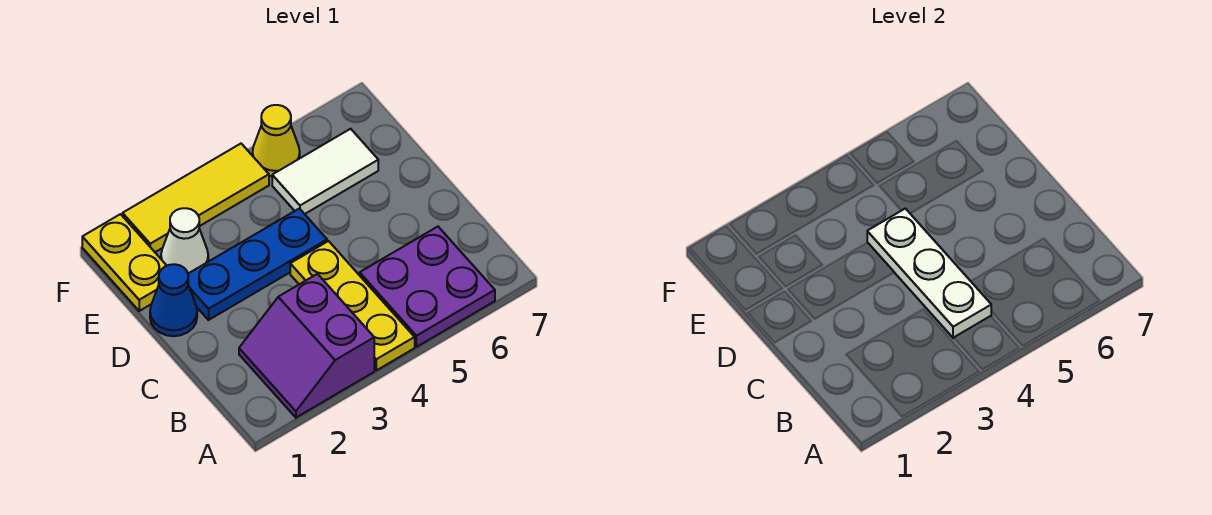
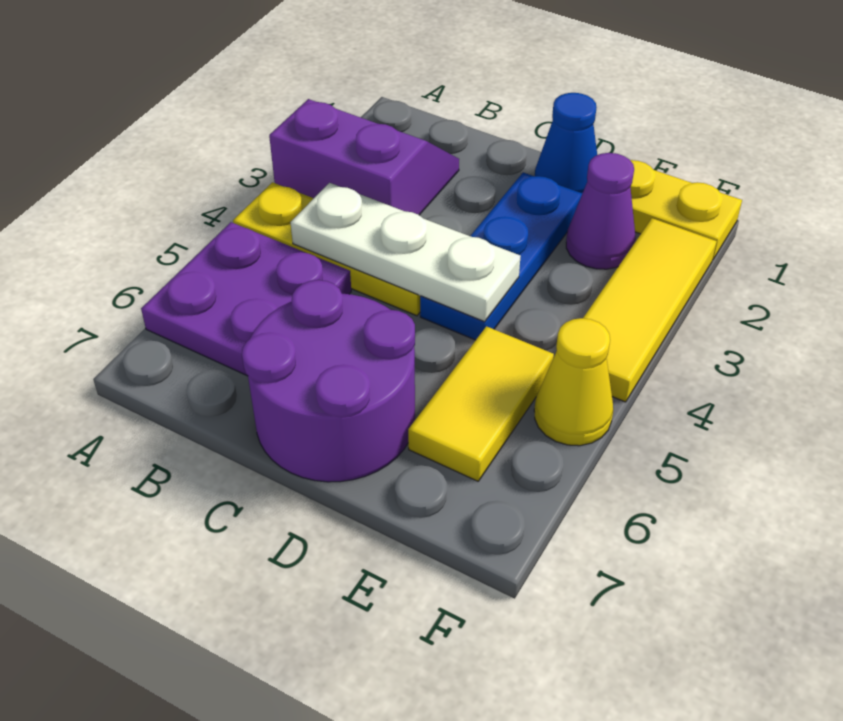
none -> purple round brick C6:D7 level 1
white cone E2 level 1 -> purple cone E2 level 1
white tile E5:E6 level 1 -> yellow tile E5:E6 level 1

